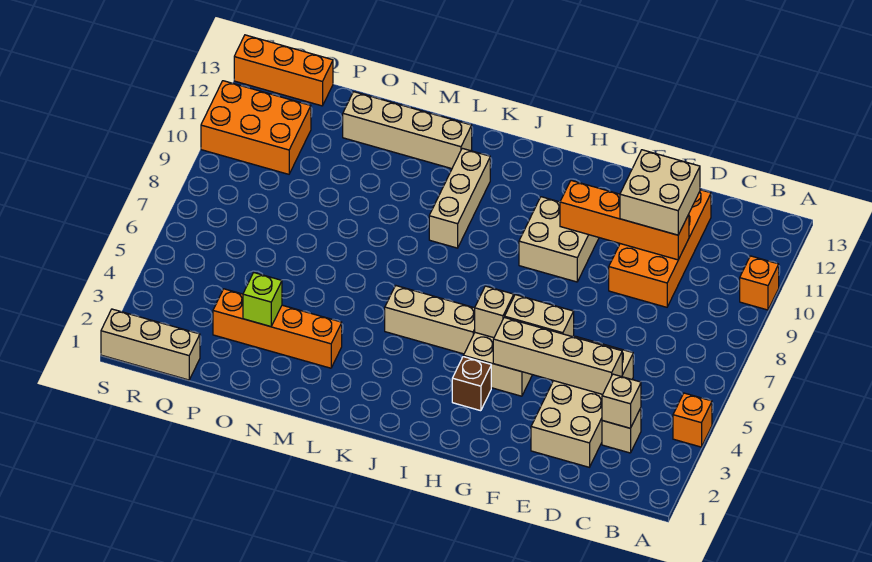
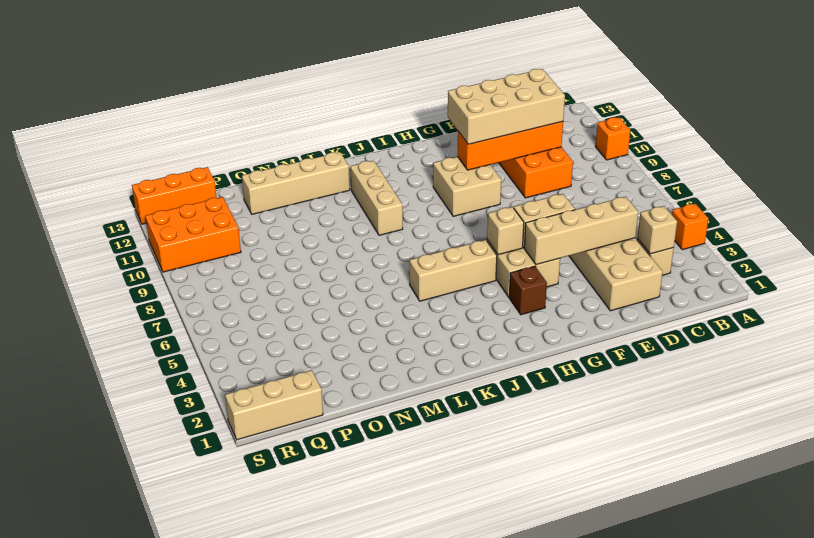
tan brick D10:E11 level 3 -> tan brick D10:G11 level 3
orange brick M3:P3 level 1 -> none
lime brick O3 level 2 -> none

